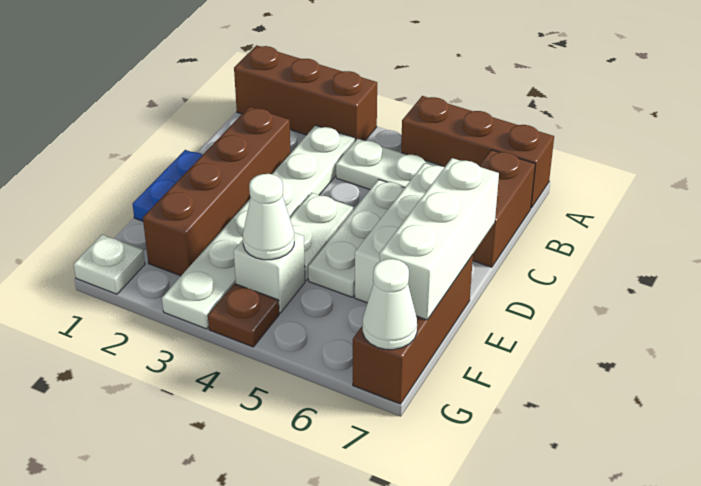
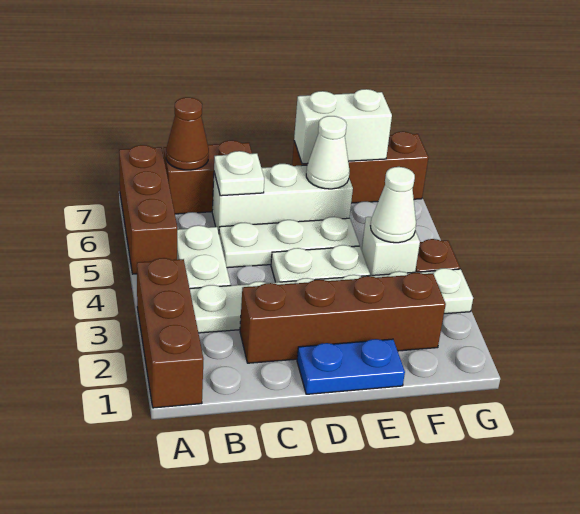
none -> brown cone B7 level 2
white brick D7:F7 level 2 -> white brick E7:F7 level 2
white plate G1 level 1 -> white plate C6 level 2
white cone G7 level 2 -> white cone E6 level 2

